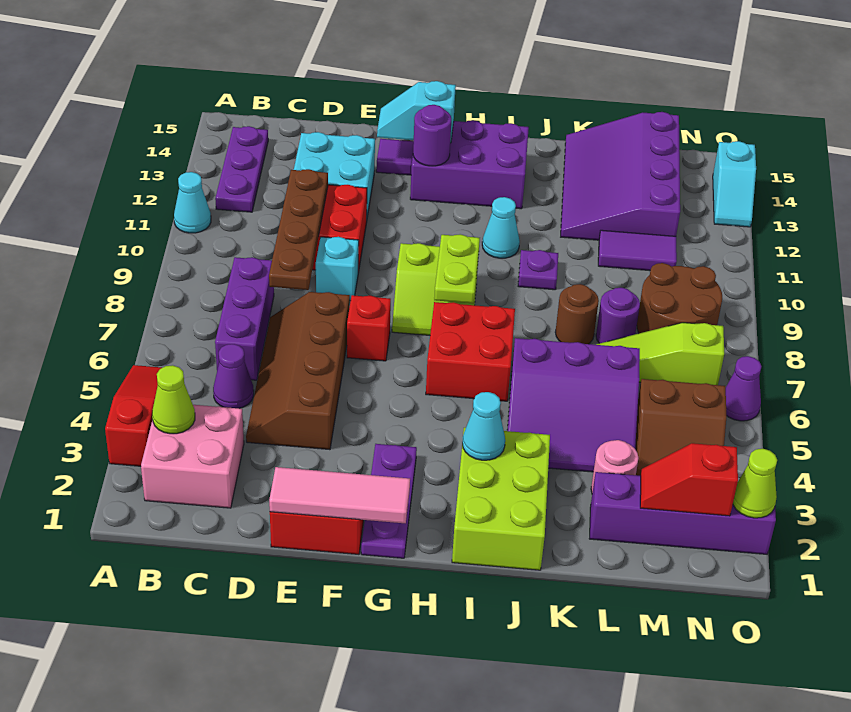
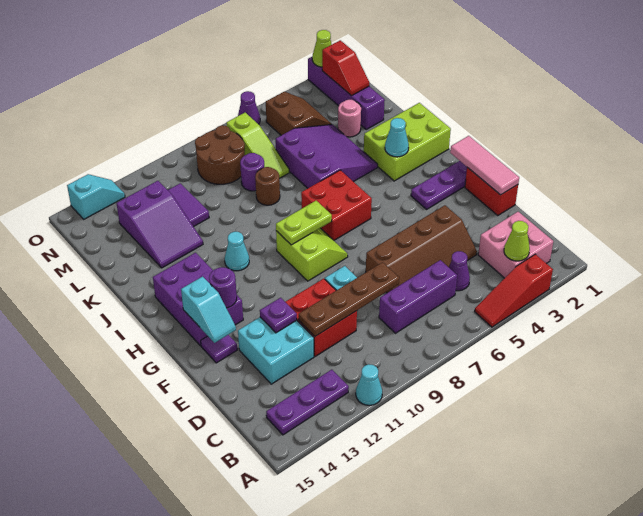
red brick F7 level 1 -> none
purple plate J10 level 1 -> purple plate E12 level 2
purple slope K12:M15 level 1 top M -> purple slope K12:M13 level 1 top M

